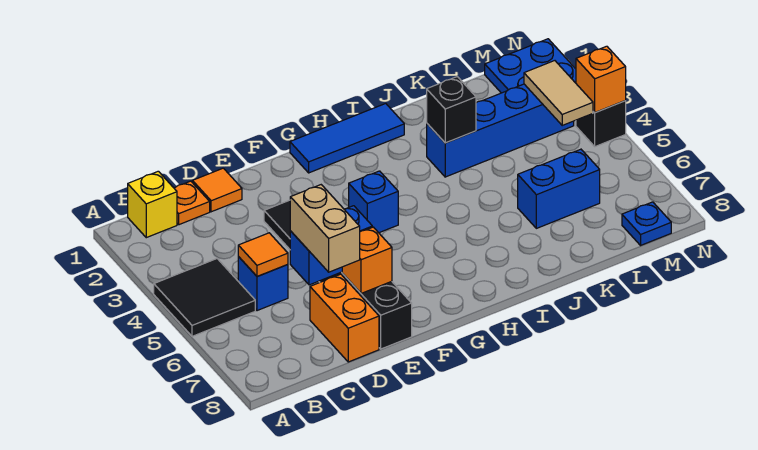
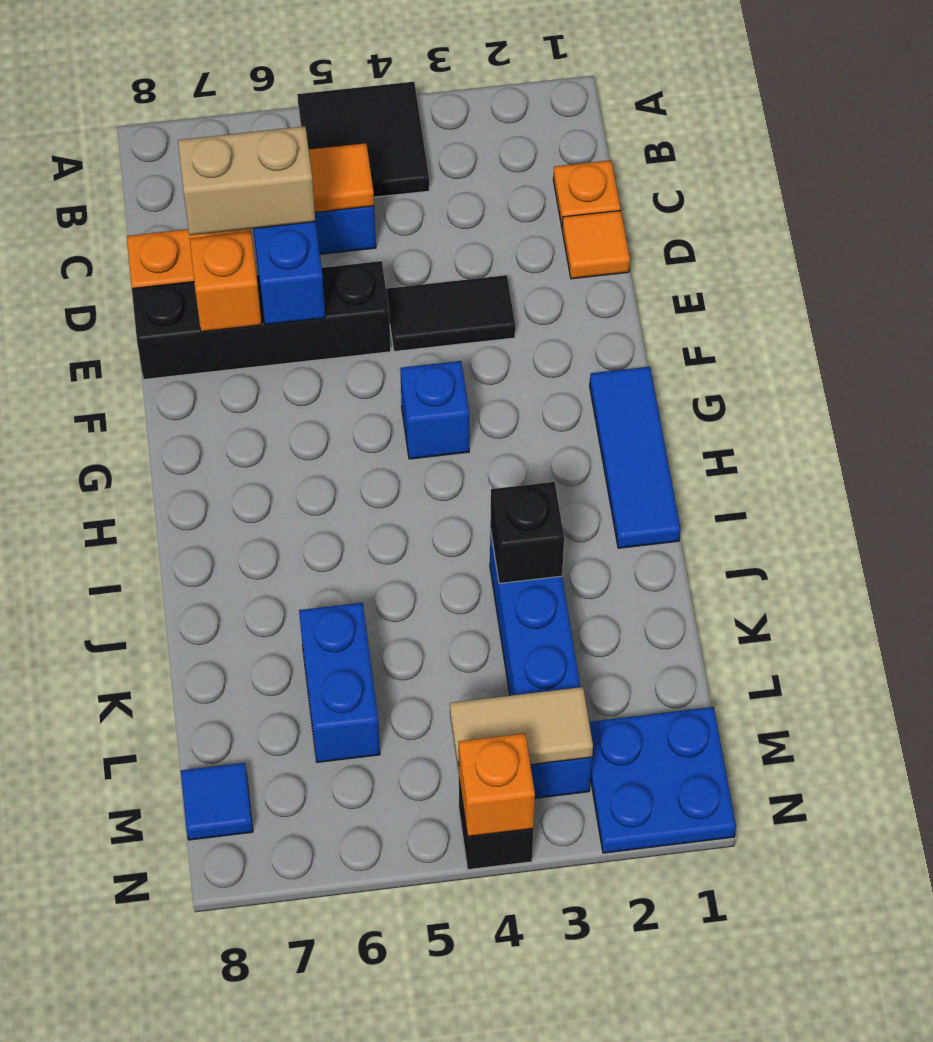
yellow brick B1 level 1 -> none
blue plate M8 level 1 -> blue tile M8 level 1

